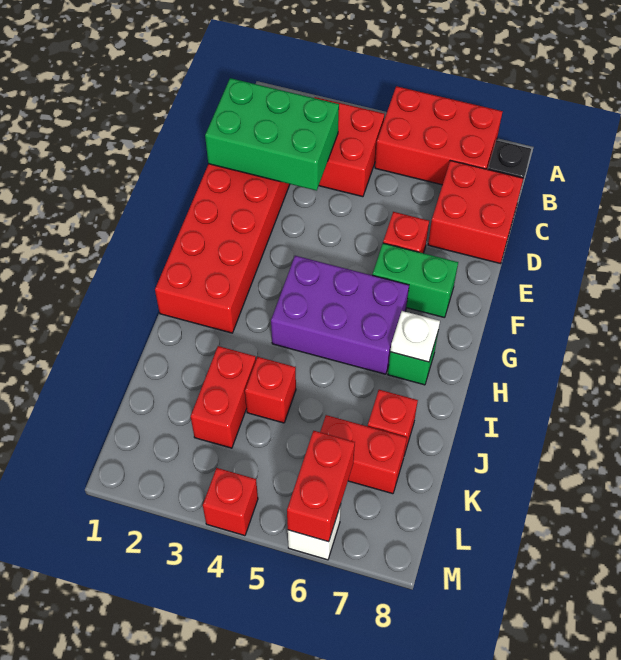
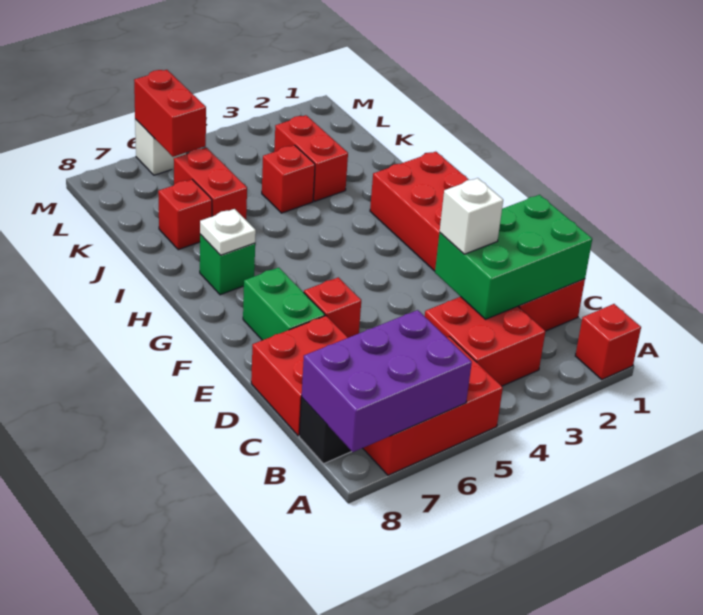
none -> white brick D3 level 3
green brick F6:F7 level 1 -> green brick E7:F7 level 1
purple brick G4:H6 level 1 -> purple brick A6:B8 level 2
red brick K6:K7 level 1 -> red brick J6:K6 level 1
red brick M4 level 1 -> red brick A1 level 1

